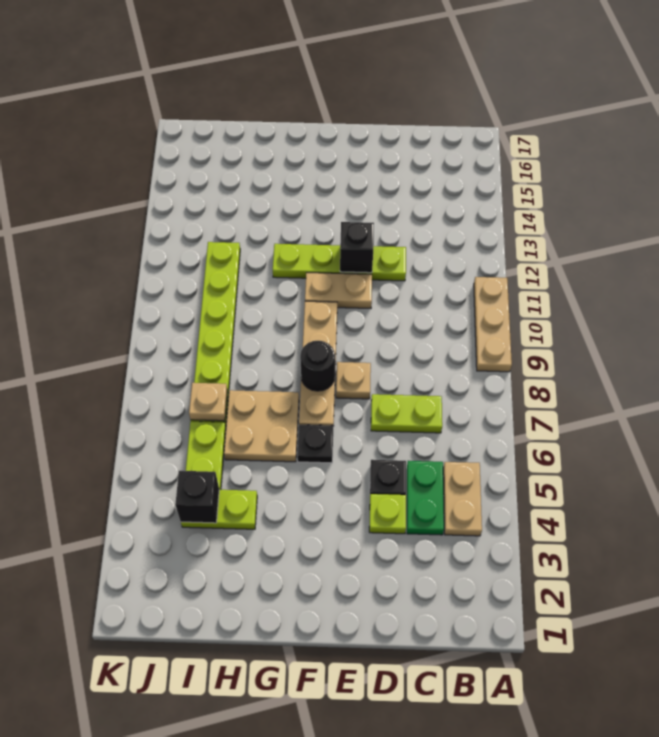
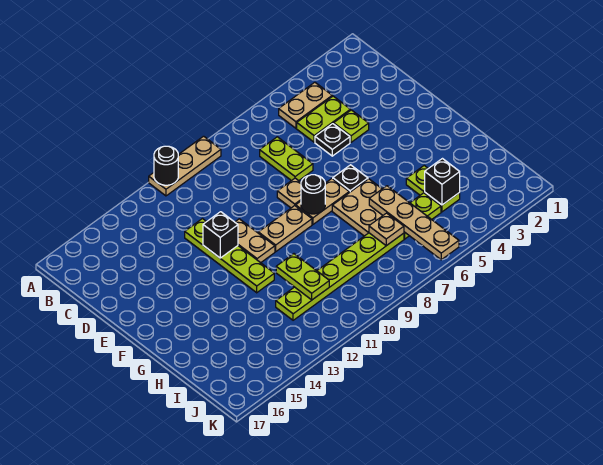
none -> black round brick A11 level 2
green plate C4:C5 level 1 -> lime plate C4:C5 level 1
none -> tan plate H6:K6 level 2
none -> lime plate H11:I11 level 2

